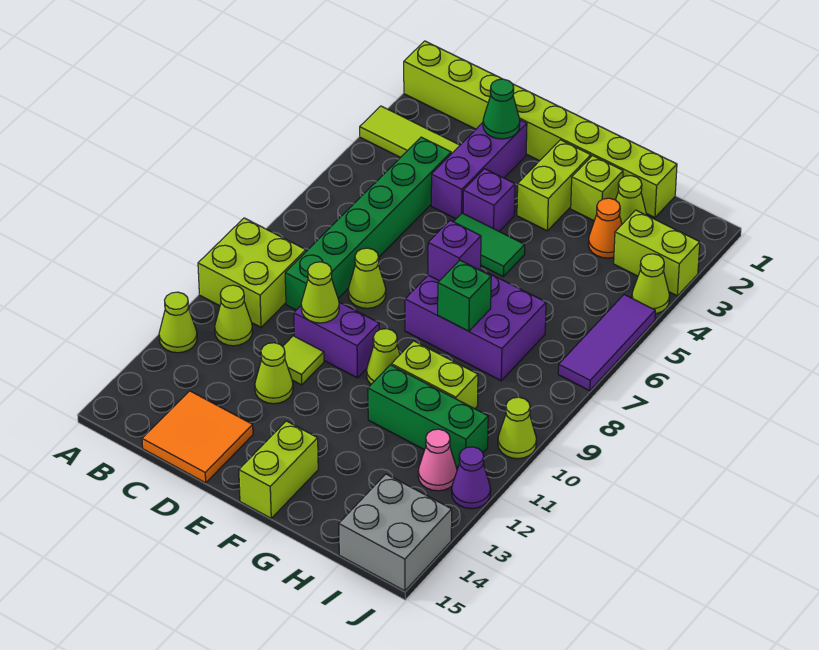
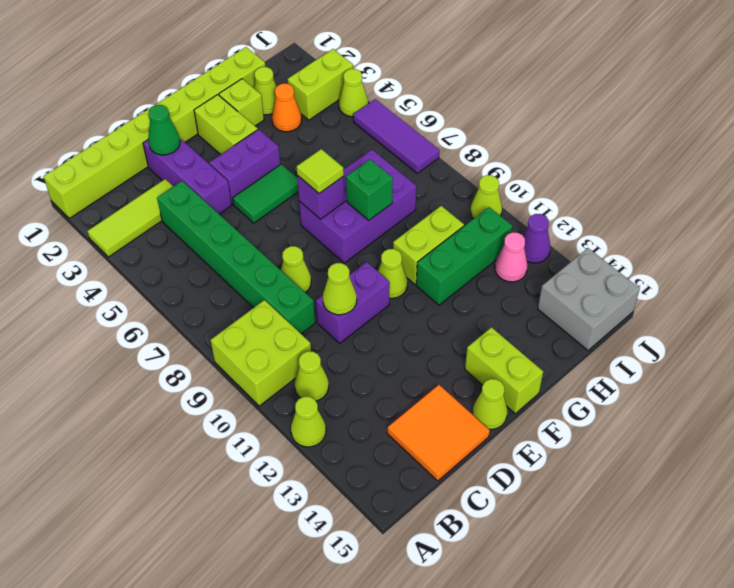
lime tile D11 level 1 -> lime tile F7 level 3
lime cone D12 level 1 -> lime cone E15 level 1
purple brick E4 level 1 -> purple brick E4:F4 level 1

